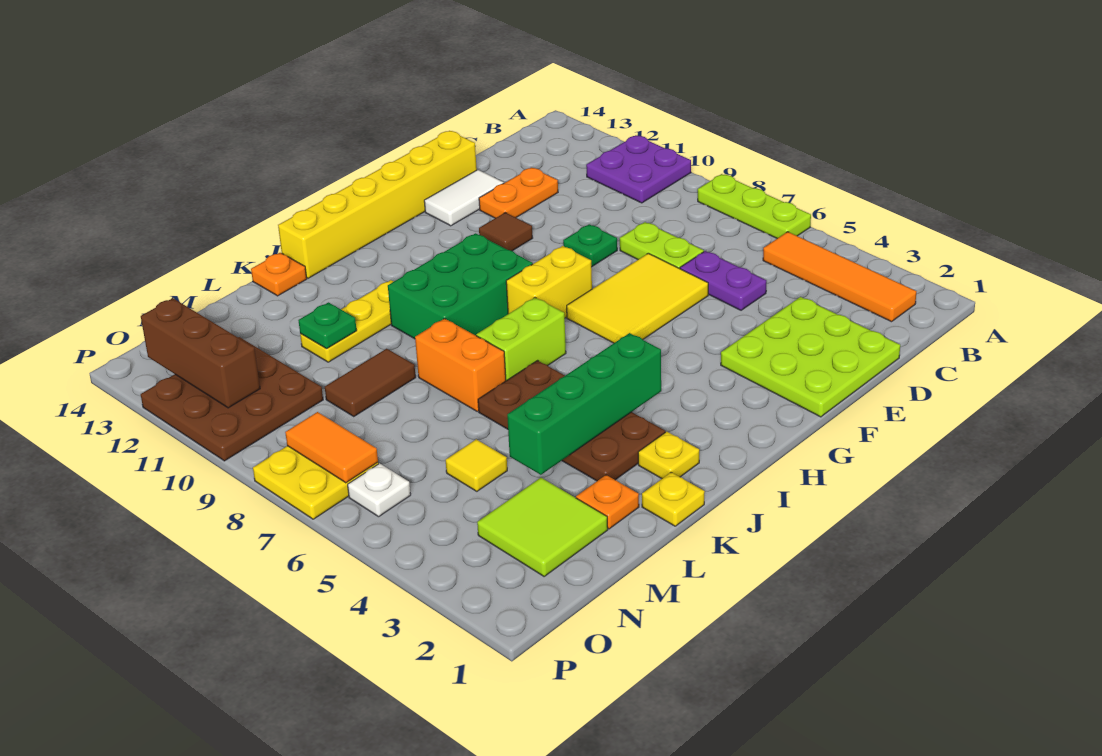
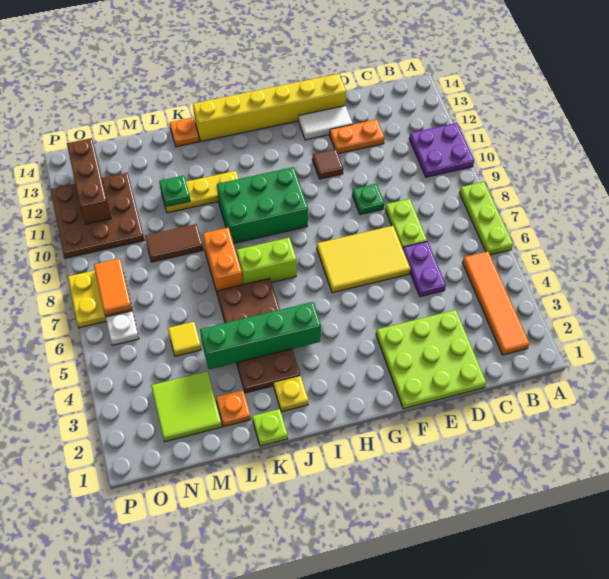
yellow brick G8:H8 level 1 -> none
yellow plate K1 level 1 -> lime plate K1 level 1

